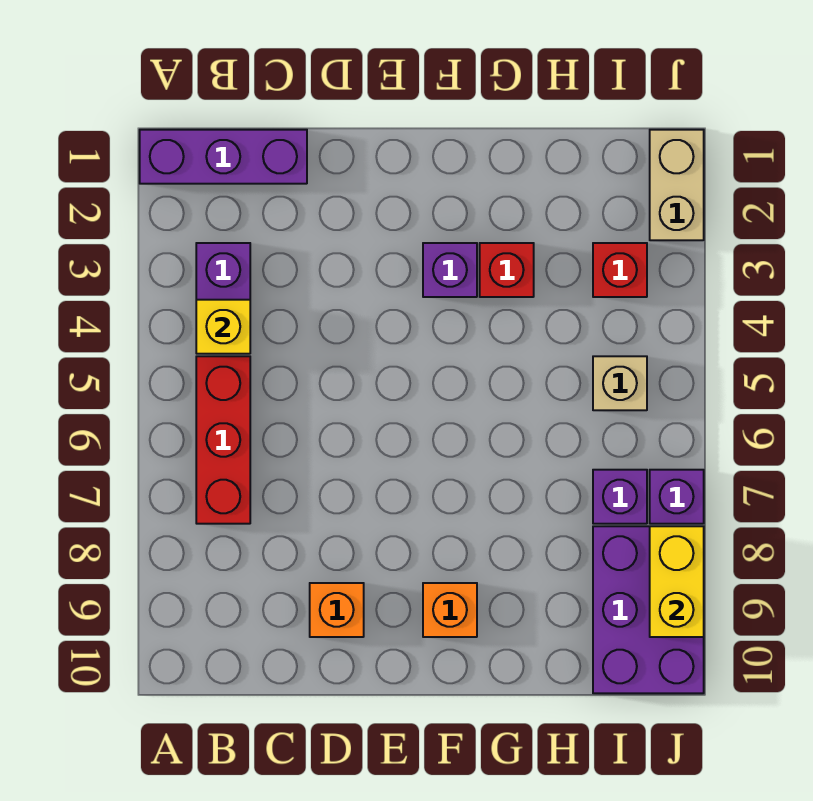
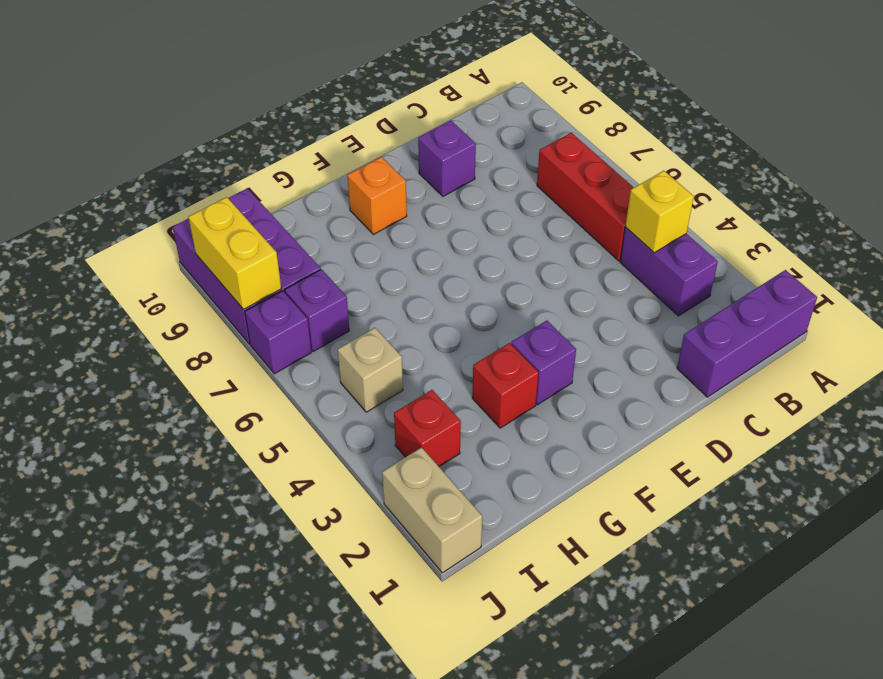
orange brick D9 level 1 -> purple brick D9 level 1

